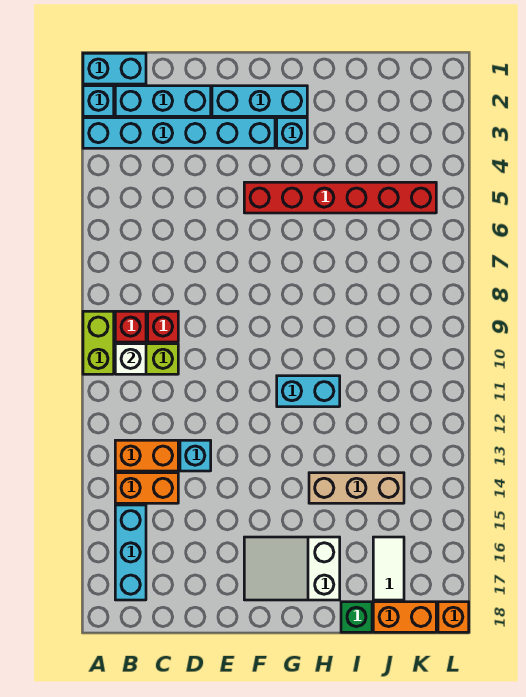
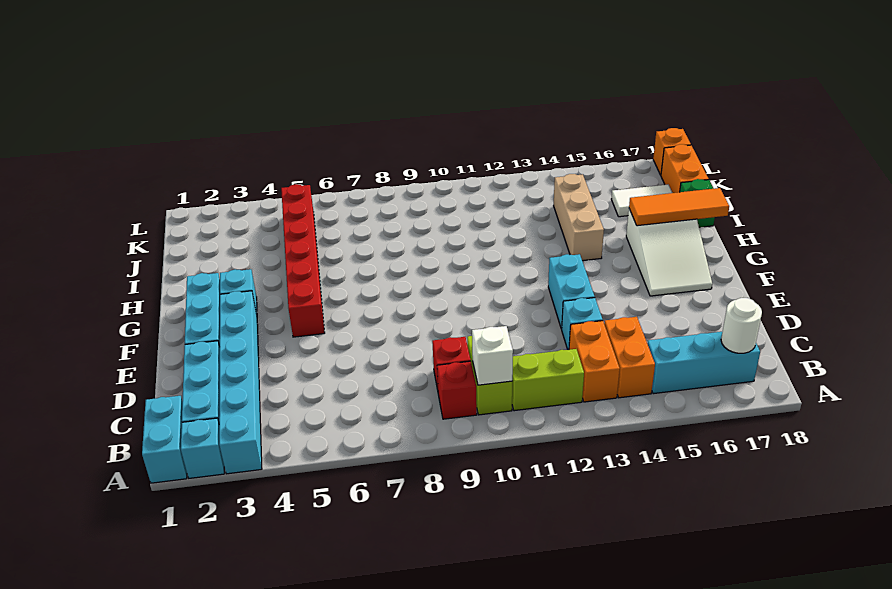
lime brick A9:A10 level 1 -> lime brick B11:B12 level 1
none -> white round brick B17 level 2
cyan brick G11:H11 level 1 -> cyan brick E13:F13 level 1
none -> orange tile H16:H18 level 2

